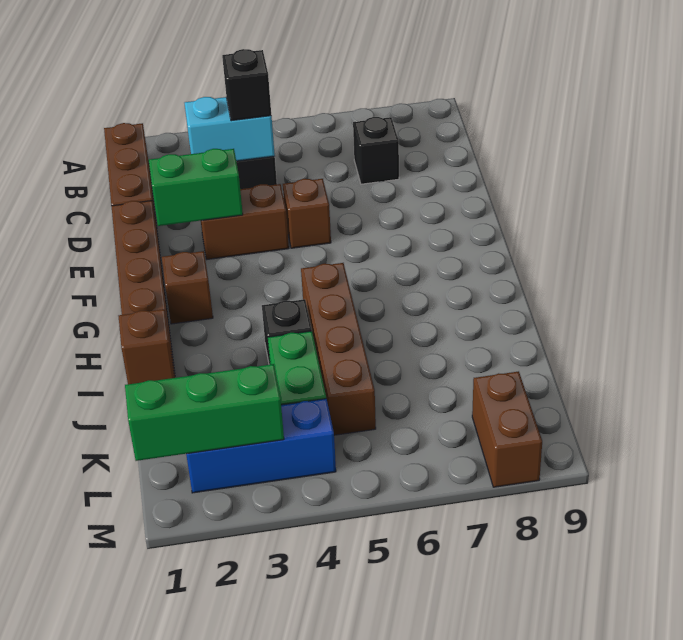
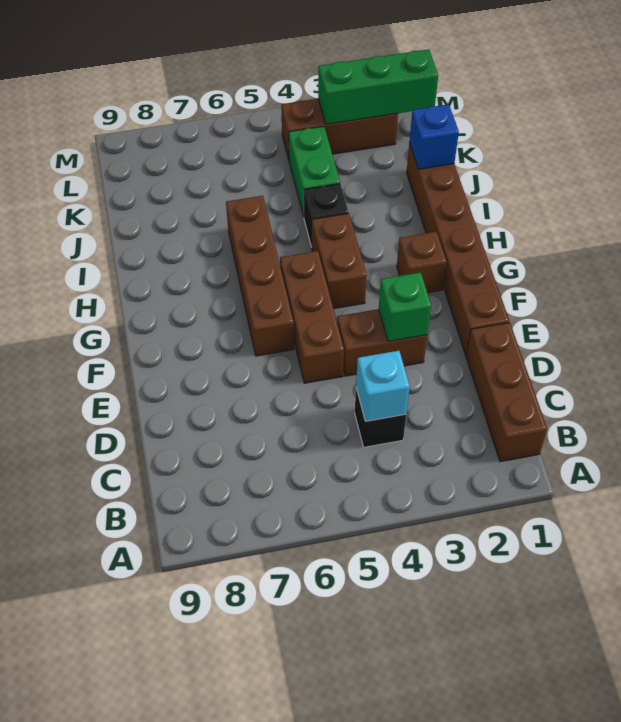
cyan brick C3:C4 level 2 -> cyan brick C4 level 2
black brick C4 level 3 -> none
black brick C7 level 1 -> none
green brick E2:E3 level 2 -> green brick E3 level 2
brown brick E5 level 1 -> brown brick E5:G5 level 1
brown brick H5:K5 level 1 -> brown brick F6:I6 level 1
brown brick J1 level 2 -> blue brick J1 level 2
blue brick L2:L4 level 1 -> brown brick L2:L4 level 1
brown brick L8:M8 level 1 -> brown brick G4:H4 level 1

